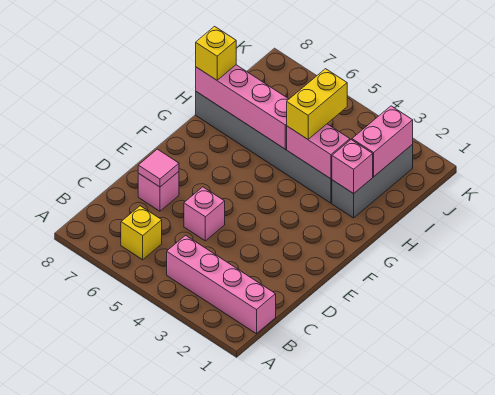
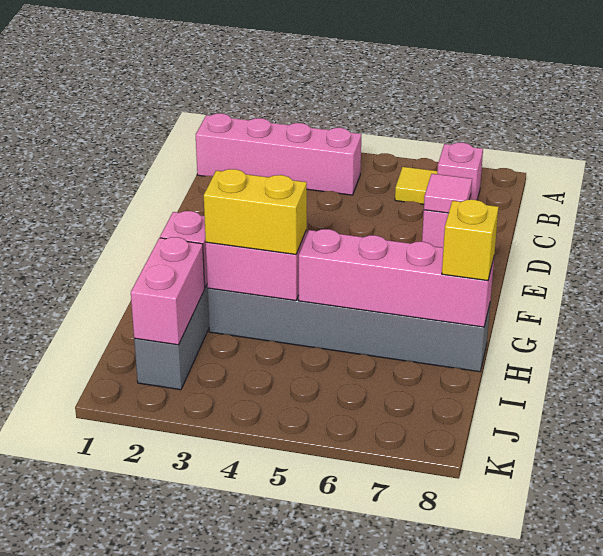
yellow brick B6 level 1 -> yellow tile B6 level 1
pink brick D5 level 1 -> pink brick B7 level 1
yellow brick H4:I4 level 3 -> yellow brick H3:H4 level 3

